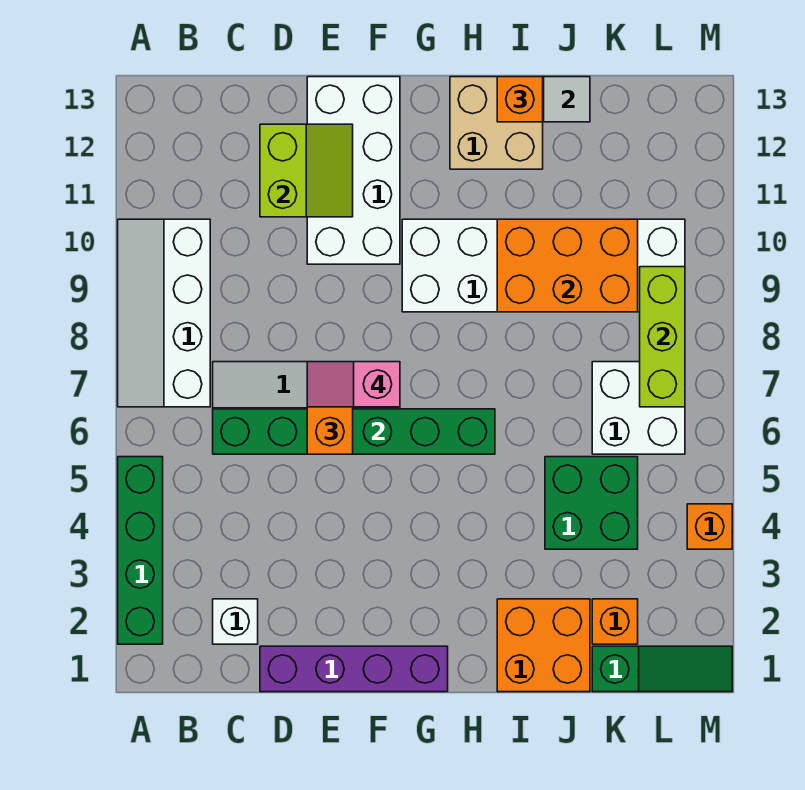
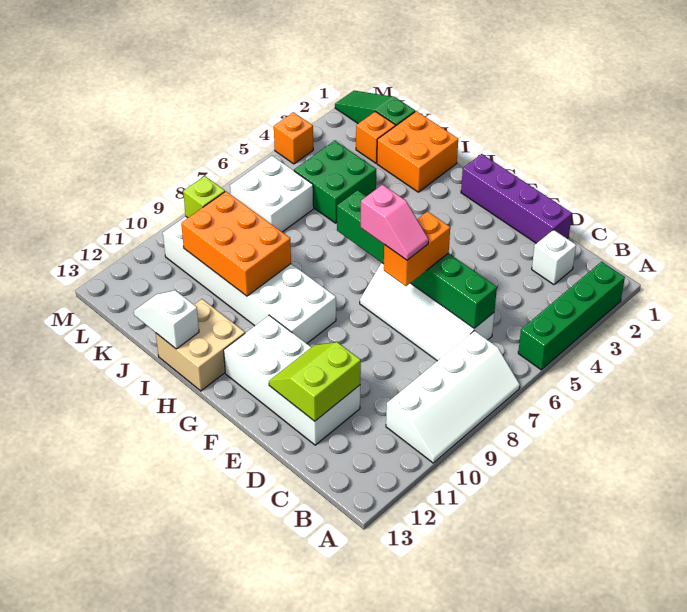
white brick E10:F13 level 1 -> white brick D11:G12 level 1
orange brick I13 level 3 -> none
lime brick L7:L9 level 2 -> lime brick L9 level 2

